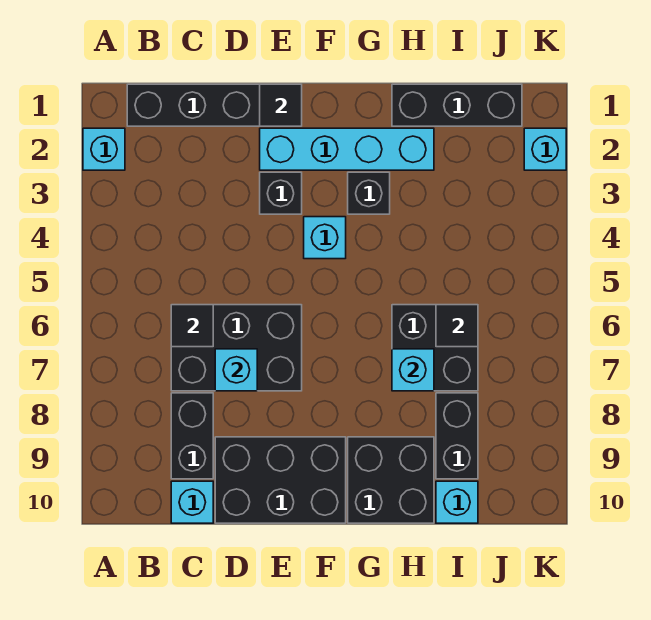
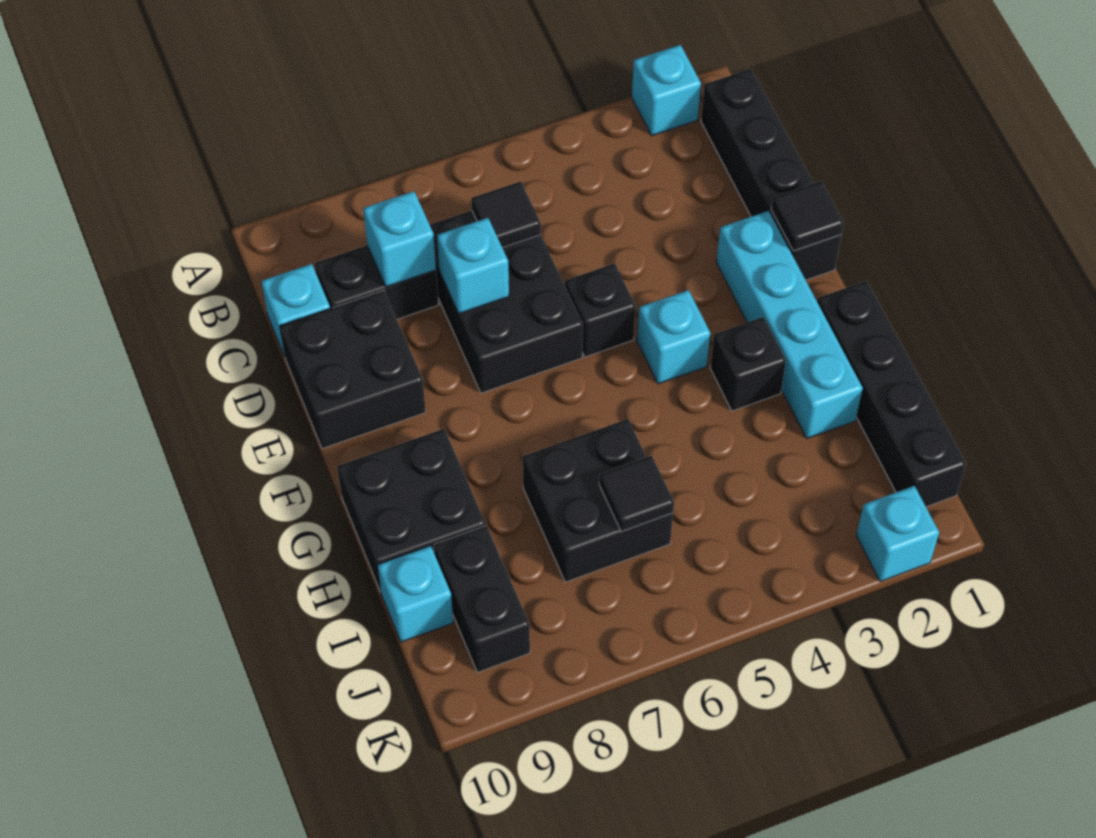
black brick D9:F10 level 1 -> black brick D9:E10 level 1
black brick E3 level 1 -> black brick E5 level 1
black brick H1:J1 level 1 -> black brick G1:J1 level 1
cyan brick H7 level 2 -> cyan brick C8 level 2
black brick I8:I9 level 1 -> black brick I9:J9 level 1

